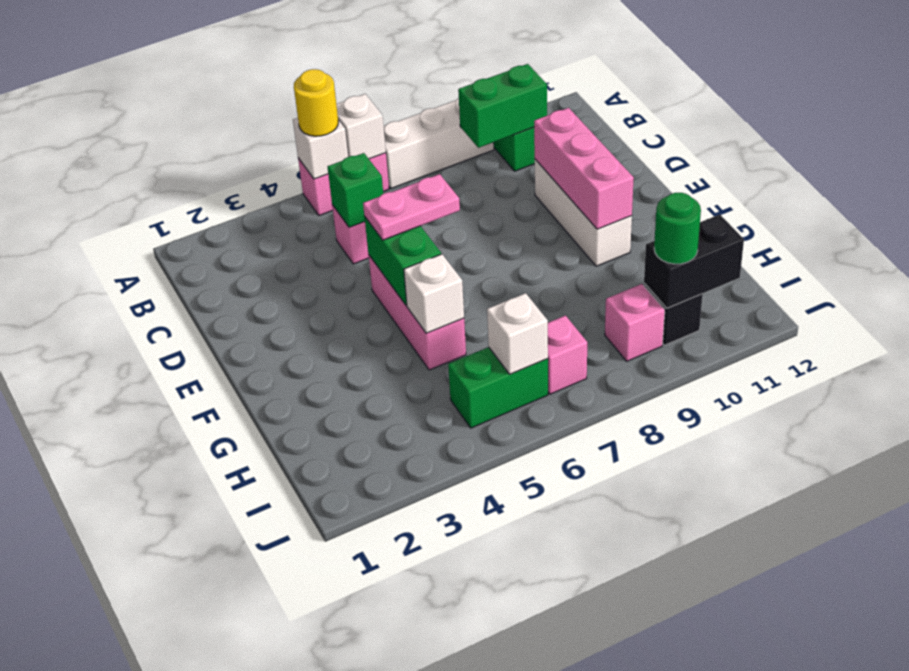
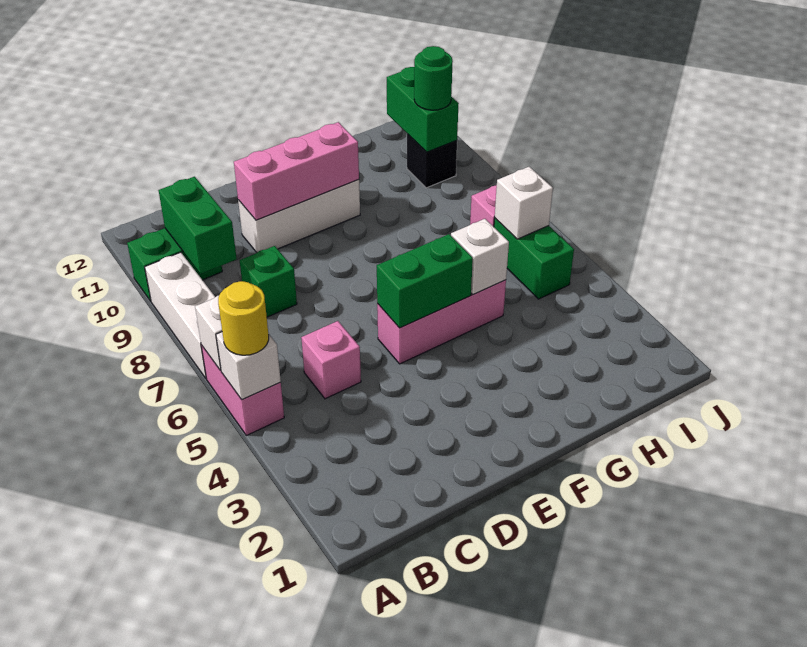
green brick C5 level 2 -> green brick C8 level 1
pink plate E5:E6 level 3 -> none
pink brick I9 level 1 -> none
black brick I10:I11 level 2 -> green brick I10:I11 level 2

